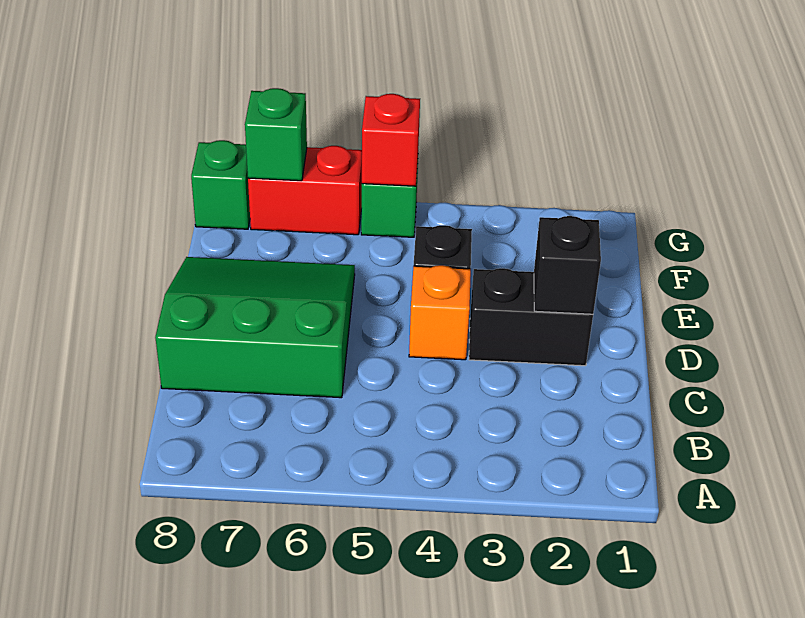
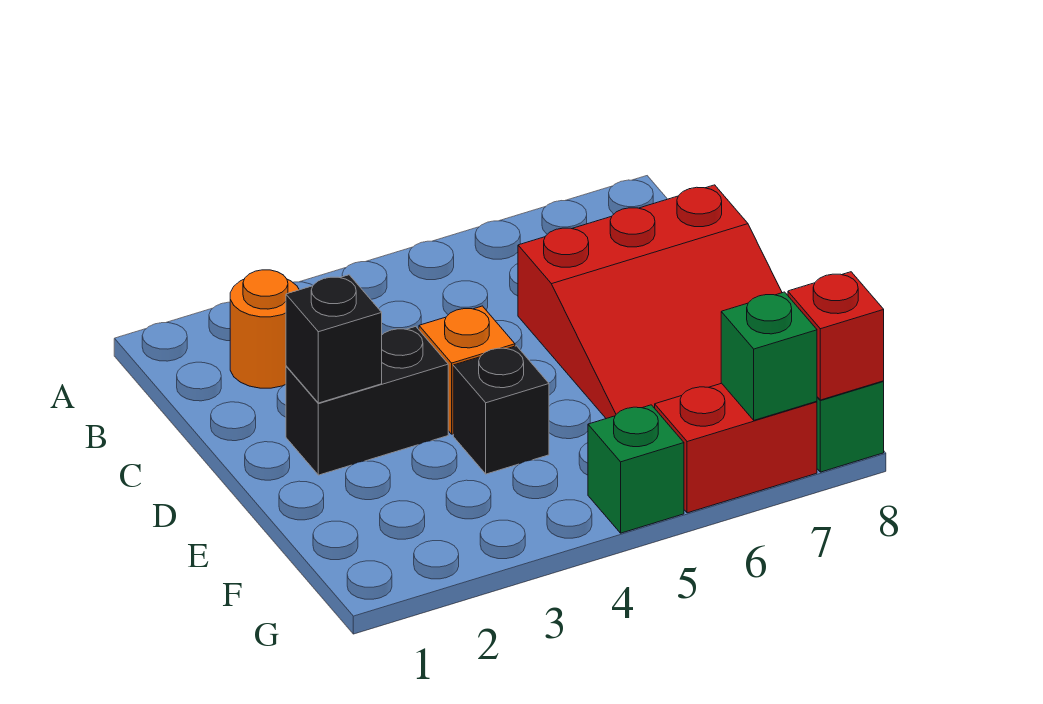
none -> orange round brick B2 level 1
green slope C6:E8 level 1 top C -> red slope C6:E8 level 1 top C
red brick G5 level 2 -> red brick G8 level 2

